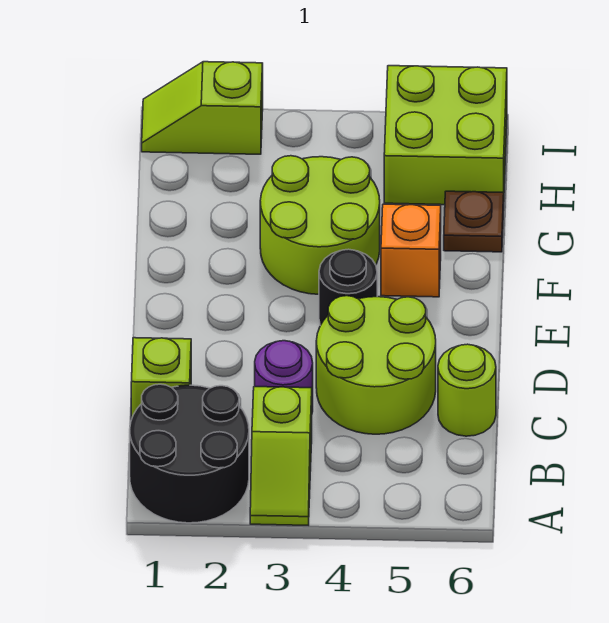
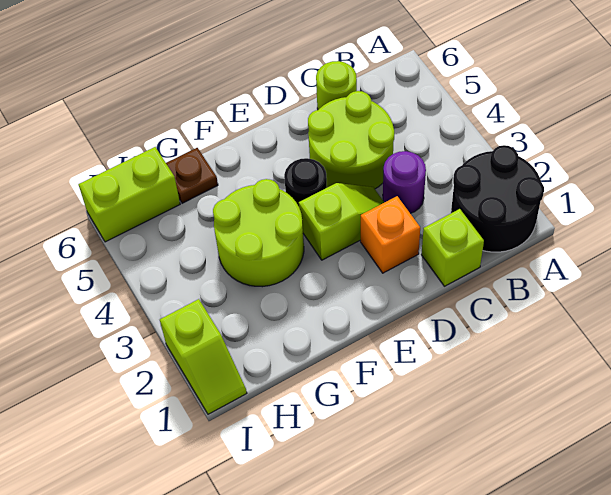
lime slope A3:B3 level 1 top B -> lime slope D3:E3 level 1 top E
orange brick F5 level 1 -> orange brick D2 level 1
lime brick H5:I6 level 1 -> lime brick H6:I6 level 1

